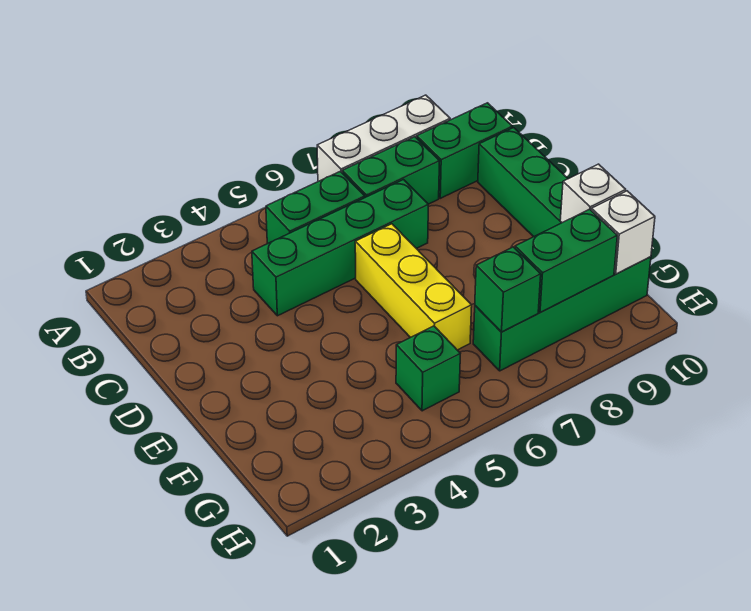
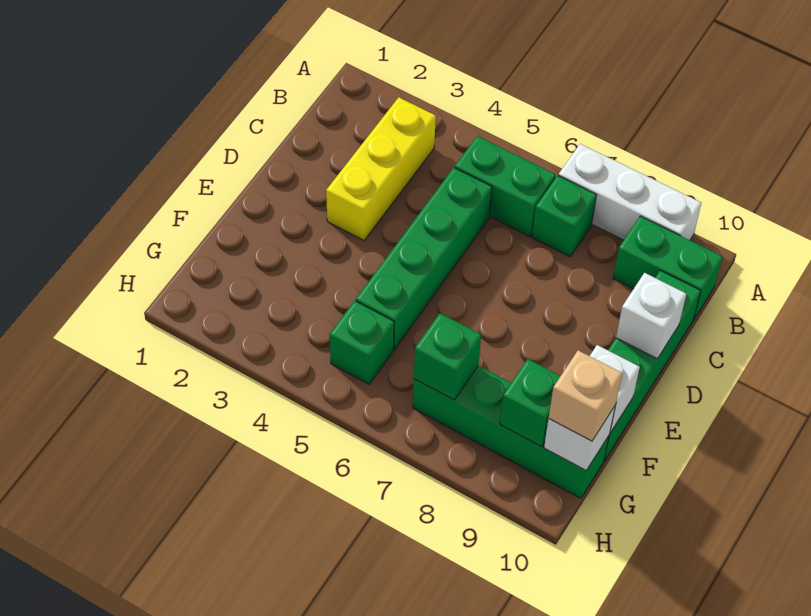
green brick B7:B8 level 1 -> green brick B7 level 1
green brick C4:C7 level 1 -> green brick C5:F5 level 1
yellow brick D6:F6 level 1 -> yellow brick B3:D3 level 1
none -> white brick D10 level 2
green brick G8:G9 level 2 -> green brick G9 level 2
none -> tan brick G10 level 3

